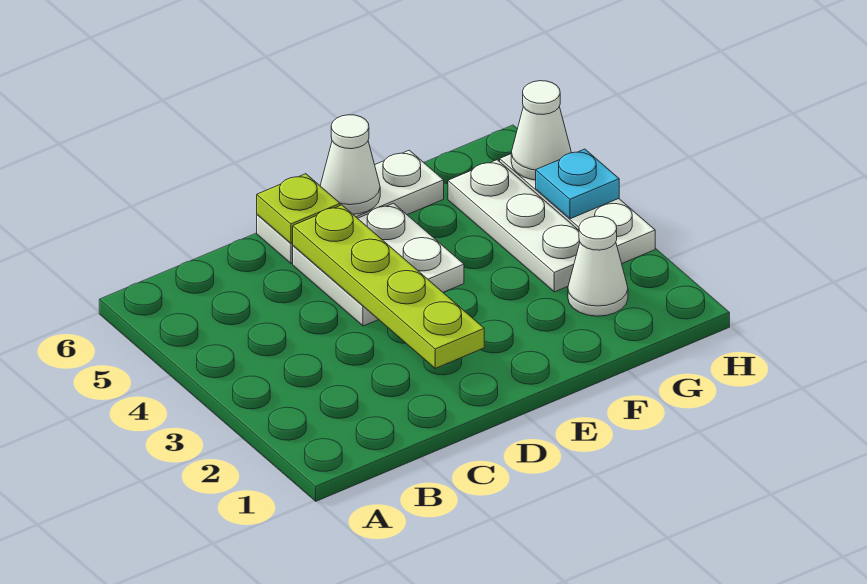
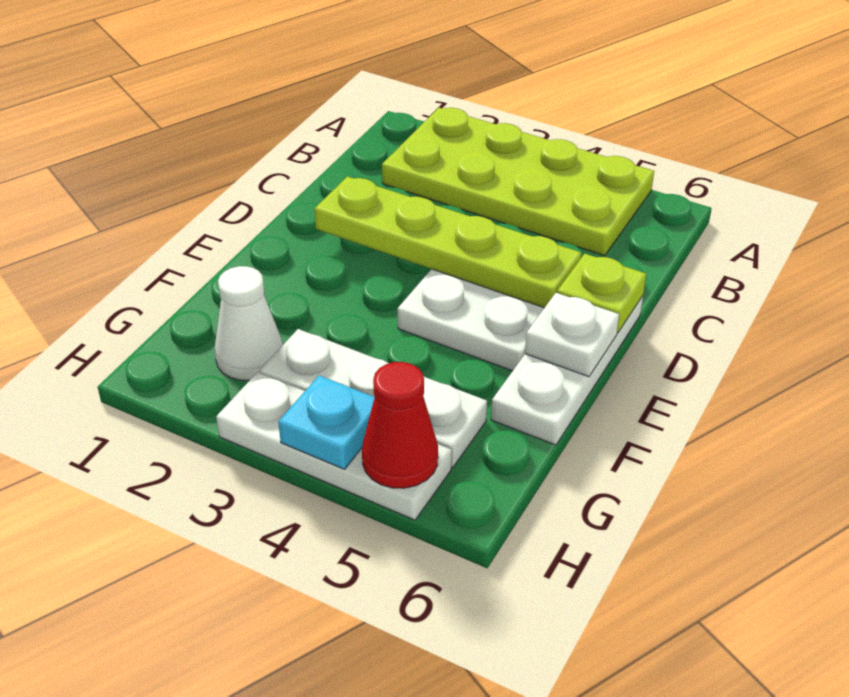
none -> lime plate A2:B5 level 1
white cone E6 level 2 -> white plate E6 level 2
white cone H5 level 2 -> red cone H5 level 2

